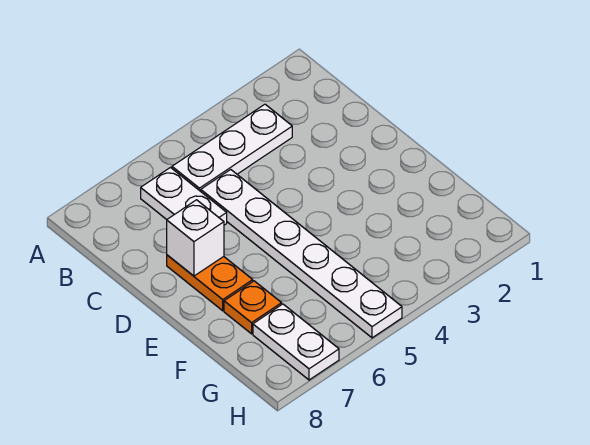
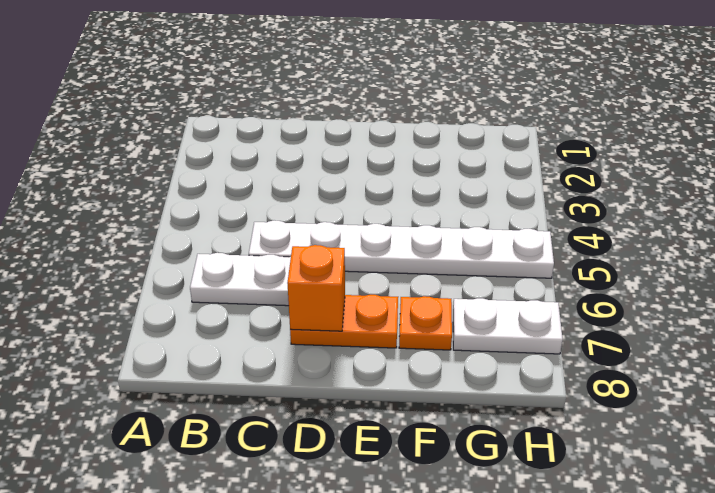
white plate B3:B5 level 1 -> none
white brick D7 level 2 -> orange brick D7 level 2

